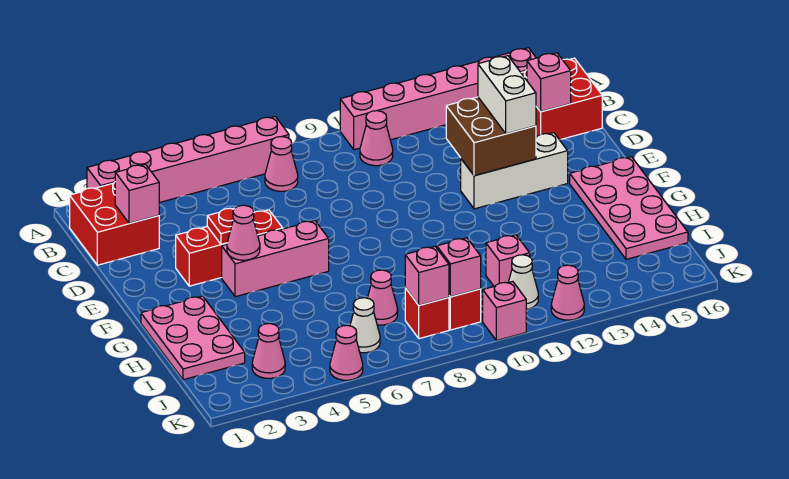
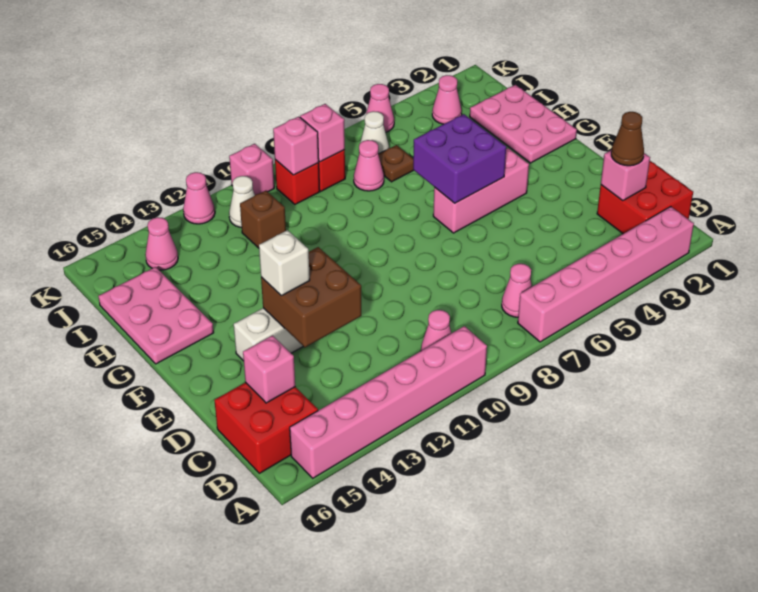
none -> brown cone C2 level 3
white brick D13:E13 level 3 -> white brick E13 level 3
red brick E3:E5 level 1 -> none
red plate E4 level 2 -> none
pink cone F4 level 2 -> pink cone J14 level 1
none -> purple brick F5:G6 level 2
pink plate F15:I16 level 1 -> pink plate G15:I16 level 1
none -> brown plate I6 level 1
pink brick I11 level 1 -> brown brick I11 level 1

